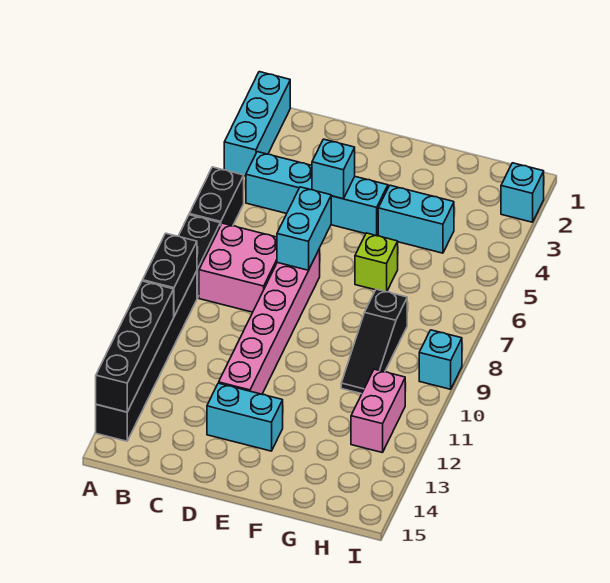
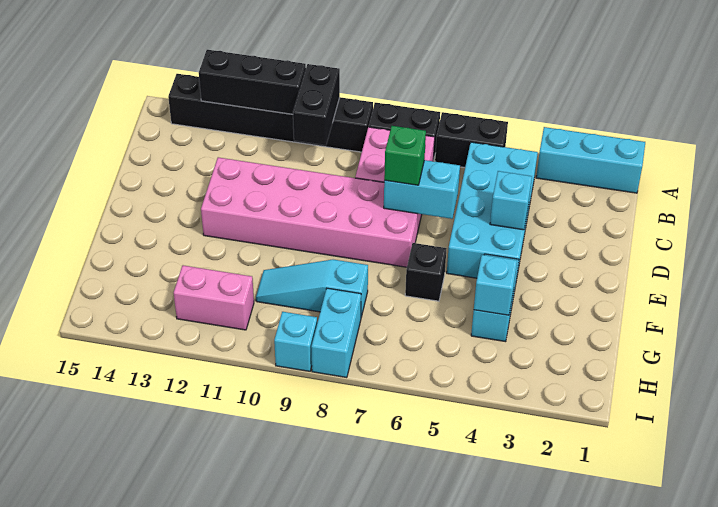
black brick A9:A10 level 2 -> black brick A10:B10 level 2
black brick A11:A14 level 2 -> black brick A11:A13 level 2
cyan brick B4:E4 level 1 -> cyan brick B4:E5 level 1
pink brick D7:D12 level 1 -> pink brick D7:E12 level 1
none -> green brick D7 level 3
cyan brick D13:E13 level 1 -> cyan brick H8:I8 level 1
lime brick F6 level 1 -> black brick F6 level 1
black slope G8:G10 level 1 top 8 -> cyan slope G8:G10 level 1 top 8
cyan brick I2 level 1 -> cyan brick G4 level 2

